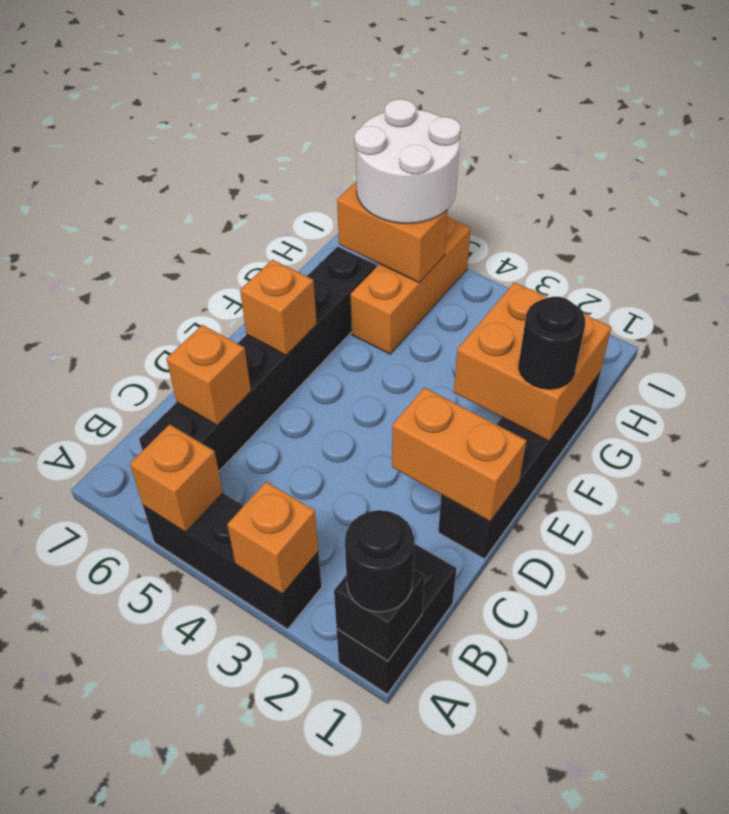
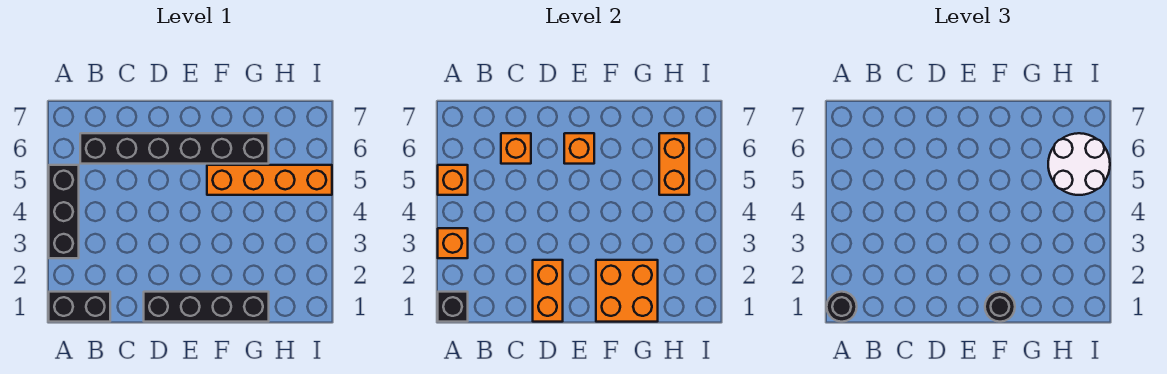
orange brick G5:I5 level 1 -> orange brick F5:I5 level 1

